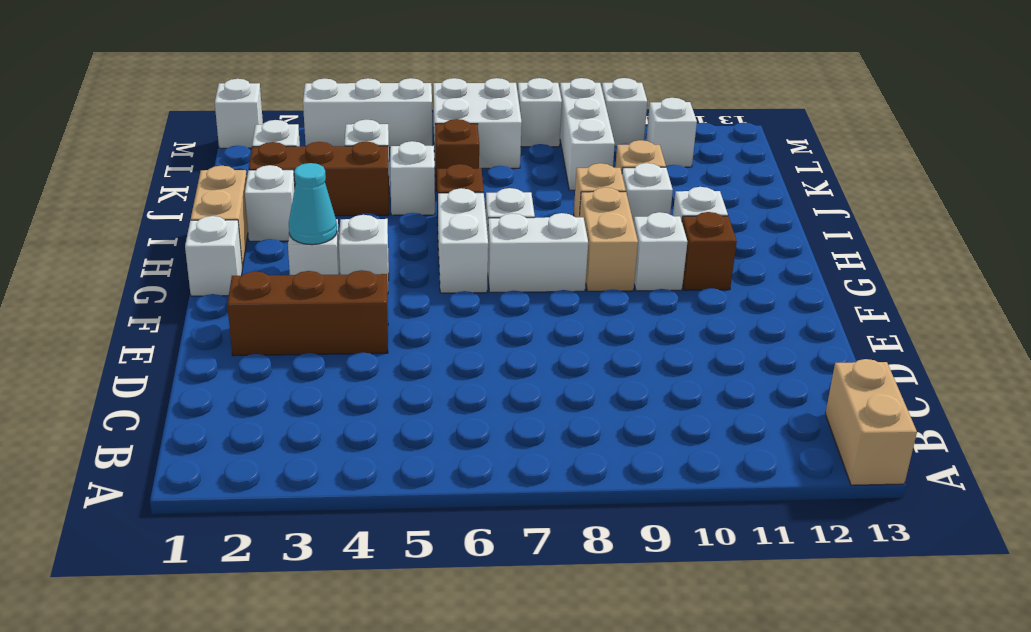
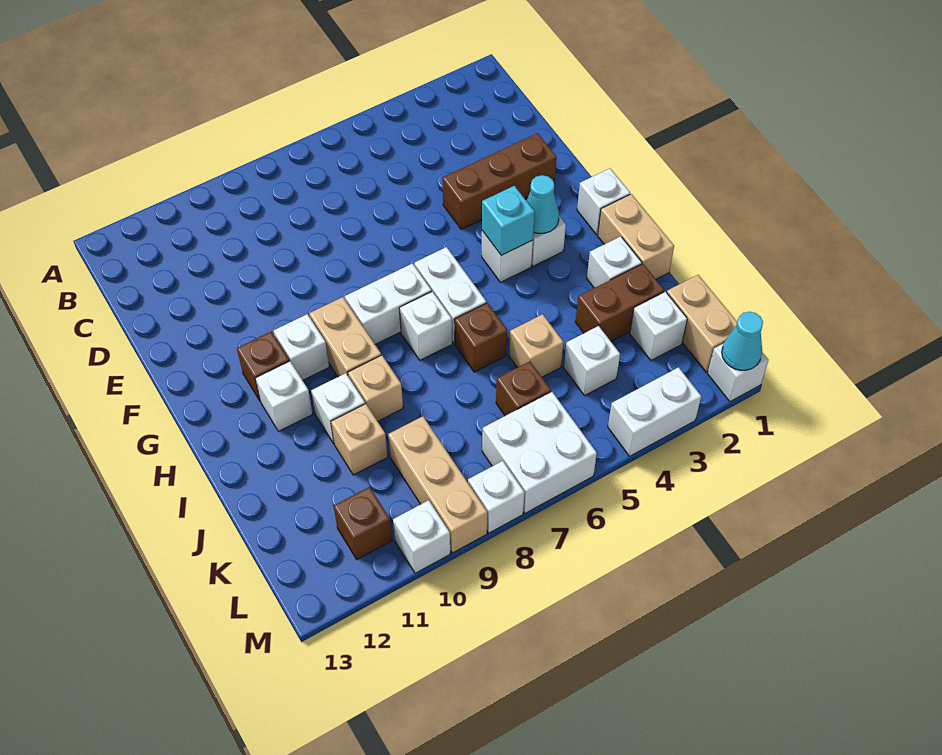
tan brick A13:B13 level 1 -> tan brick K1:L1 level 1
none -> cyan brick G4 level 2
brown brick J2:J4 level 1 -> brown brick J2:J3 level 1
white brick J5 level 1 -> tan brick J5 level 1
white brick K9:M9 level 1 -> tan brick K9:M9 level 1
white brick L11 level 1 -> brown brick L11 level 1
none -> cyan cone M1 level 2
white brick M3:M5 level 1 -> white brick M3:M4 level 1

